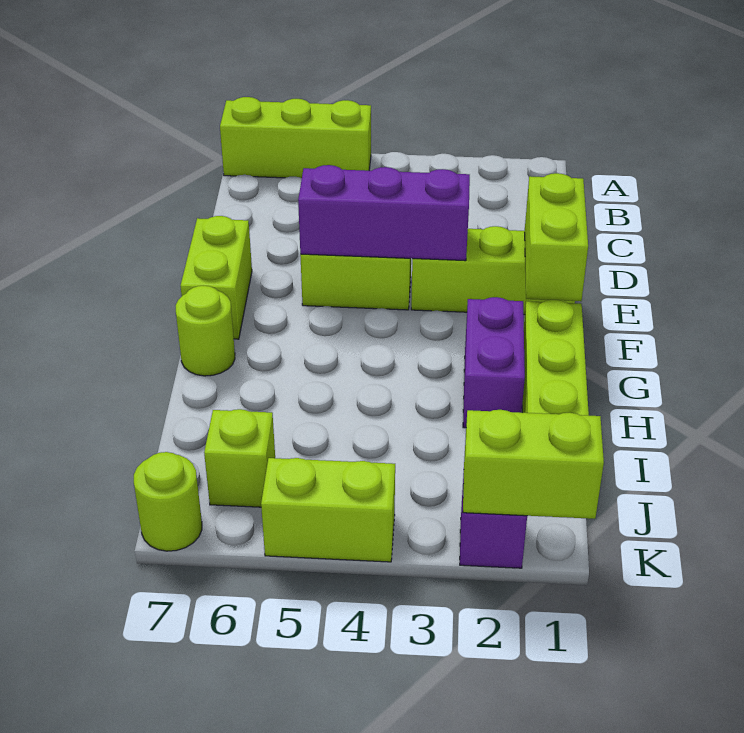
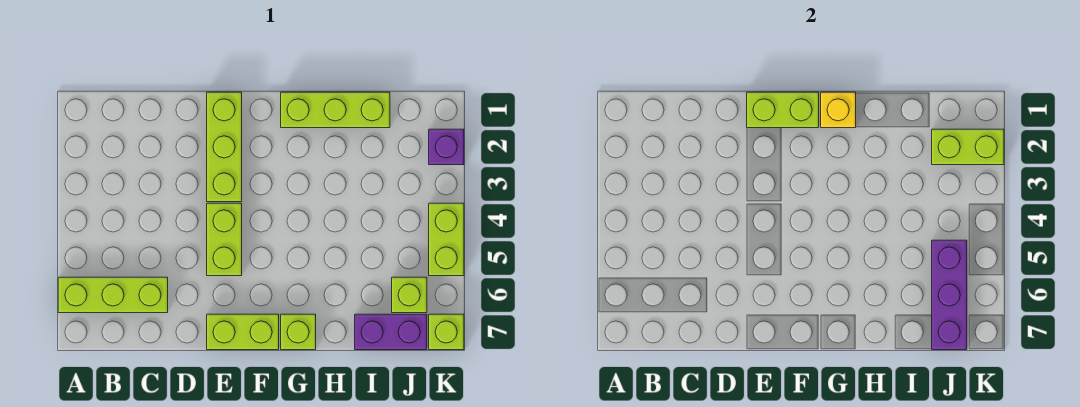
lime brick A5:A7 level 1 -> lime brick A6:C6 level 1
purple brick E3:E5 level 2 -> purple brick J5:J7 level 2
none -> yellow brick G1 level 2
purple brick G2:H2 level 1 -> purple brick I7:J7 level 1
lime round brick G7 level 1 -> lime brick G7 level 1
lime brick K1:K2 level 2 -> lime brick J2:K2 level 2
lime round brick K7 level 1 -> lime brick K7 level 1

